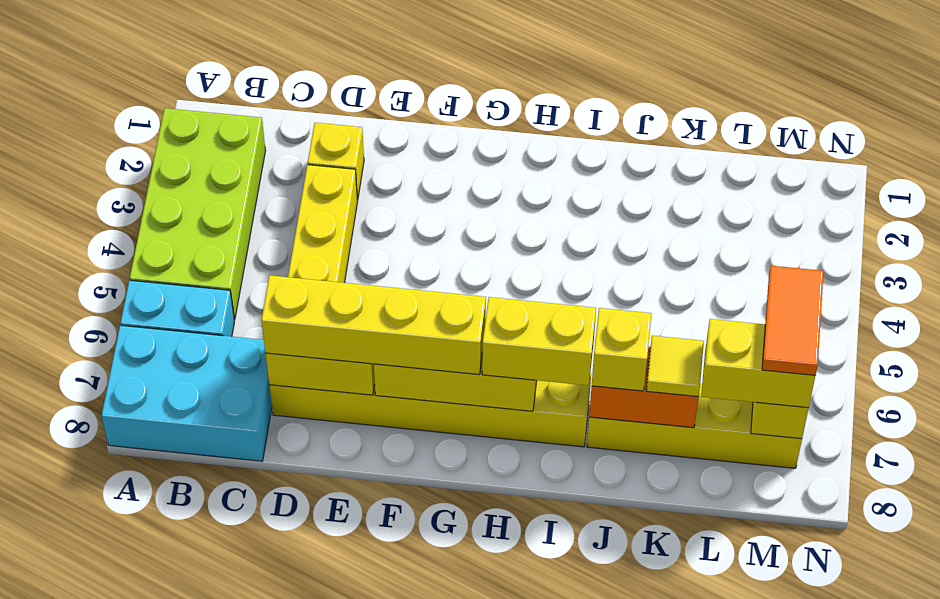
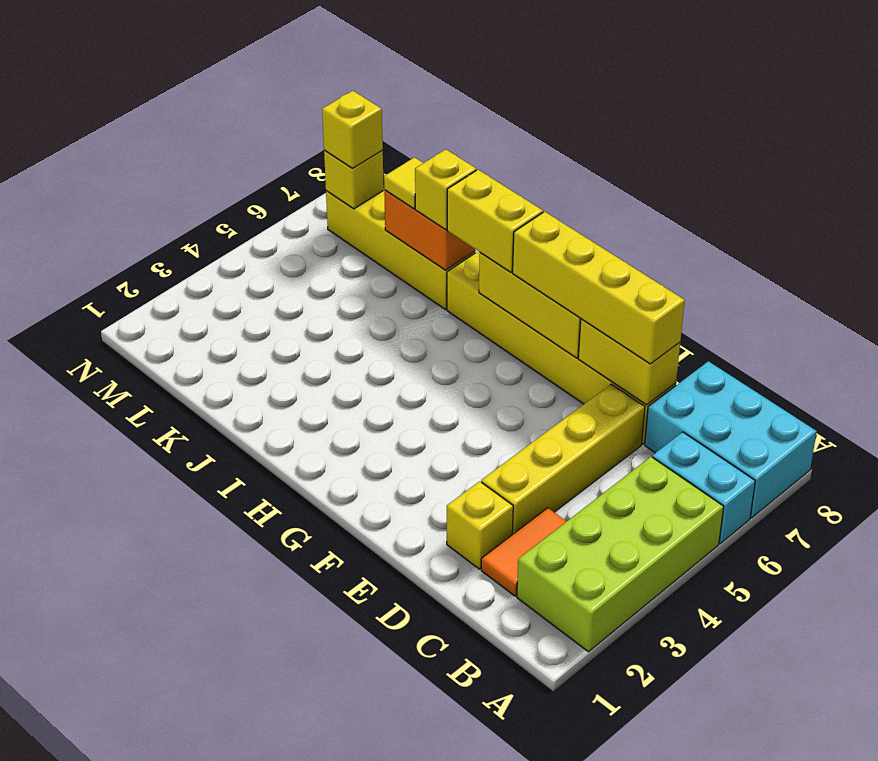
yellow brick L7:M7 level 3 -> yellow brick M7 level 3
orange tile M6:M7 level 4 -> orange tile C2:C3 level 1

